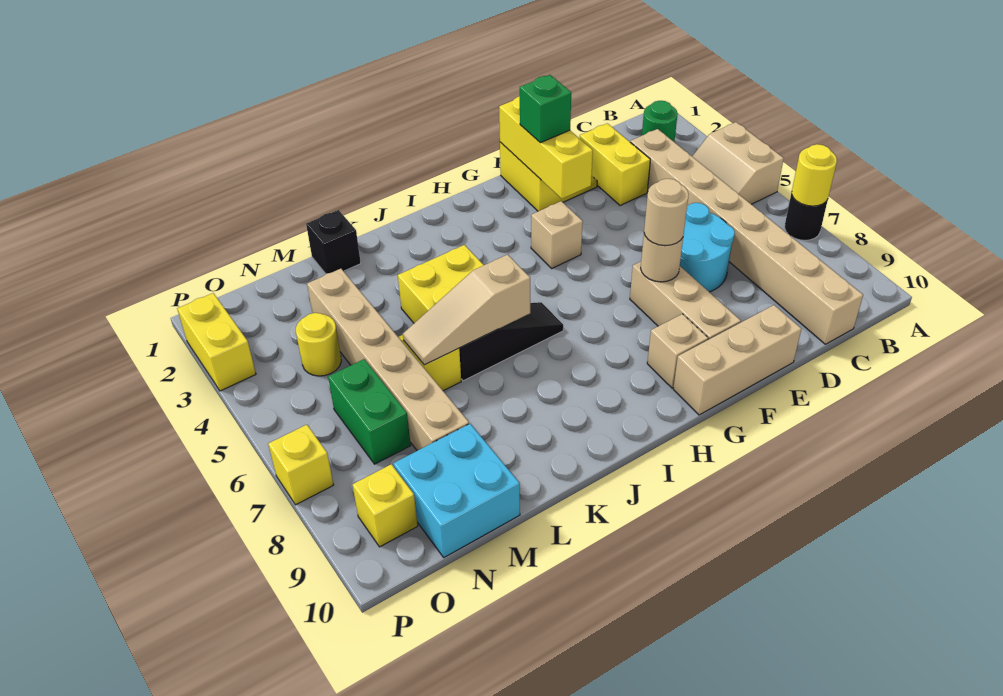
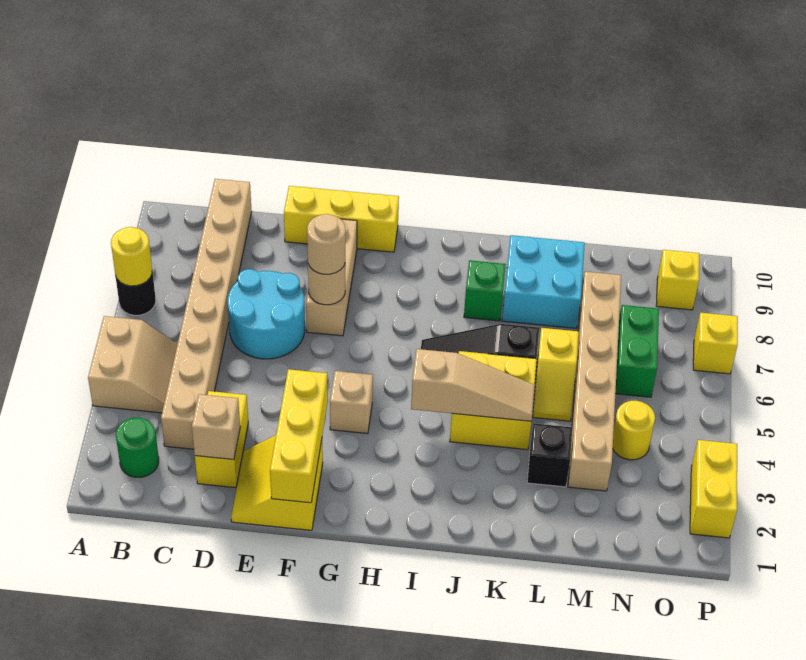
tan brick E10:G10 level 1 -> yellow brick E10:G10 level 1
green brick F2 level 3 -> green brick J8 level 1
tan brick G9 level 1 -> tan brick D2 level 2
tan slope J6:L6 level 2 top J -> tan slope I4:K4 level 2 top I
black brick L1 level 1 -> black brick L3 level 1
cyan brick M9:N10 level 1 -> cyan brick K8:L9 level 1

